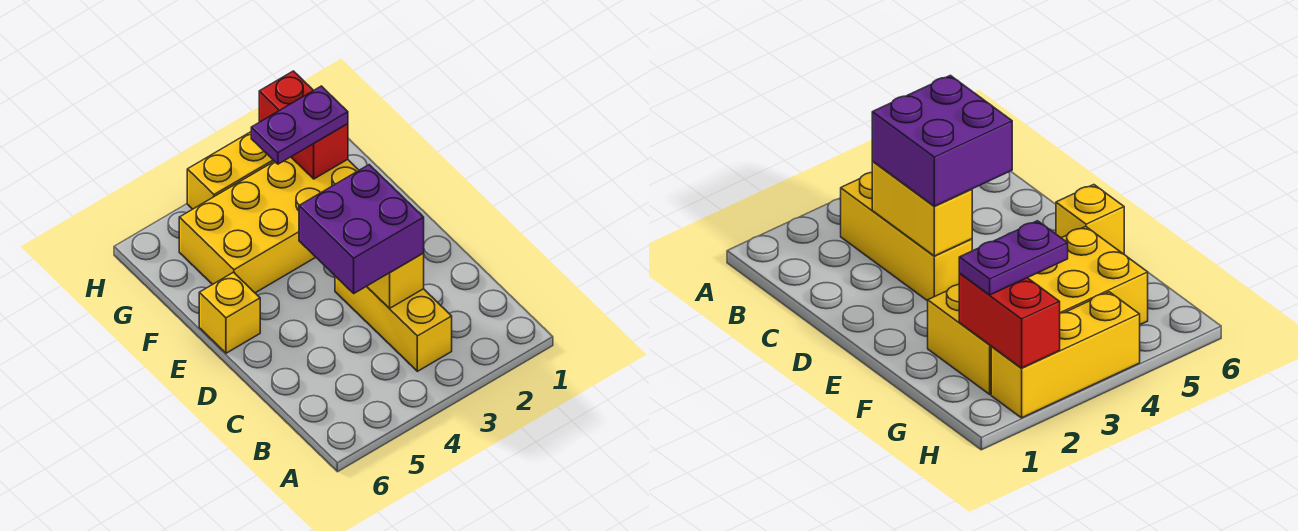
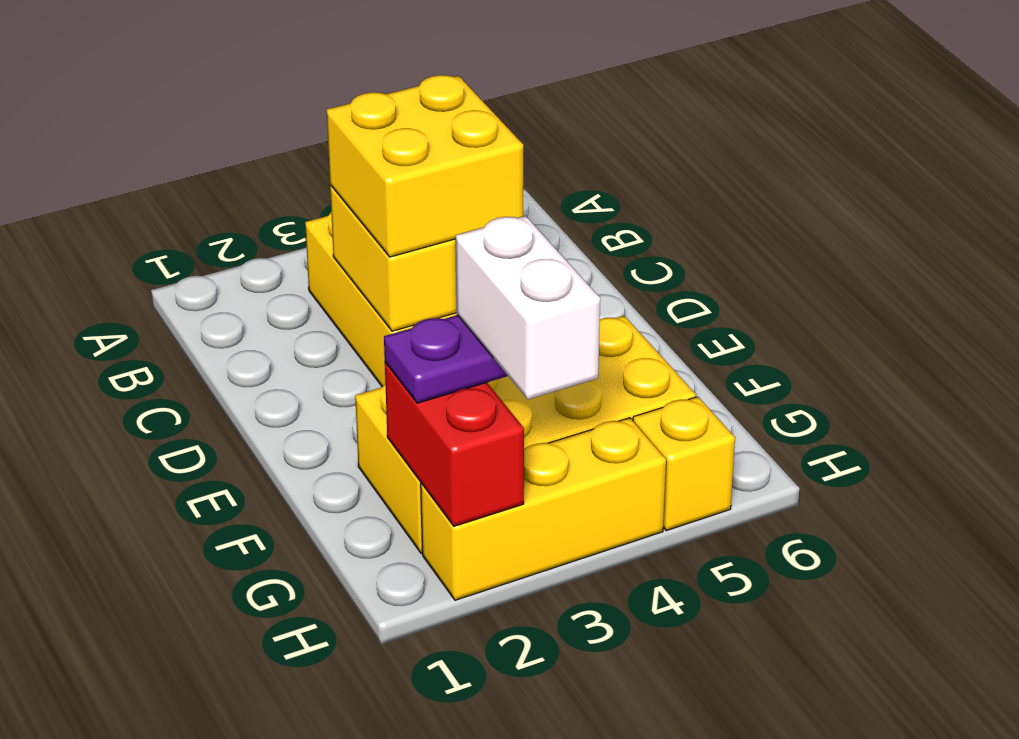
purple brick C3:D4 level 3 -> yellow brick C3:D4 level 3
yellow brick E6 level 1 -> yellow brick H5 level 1
none -> white brick G3:H3 level 4

